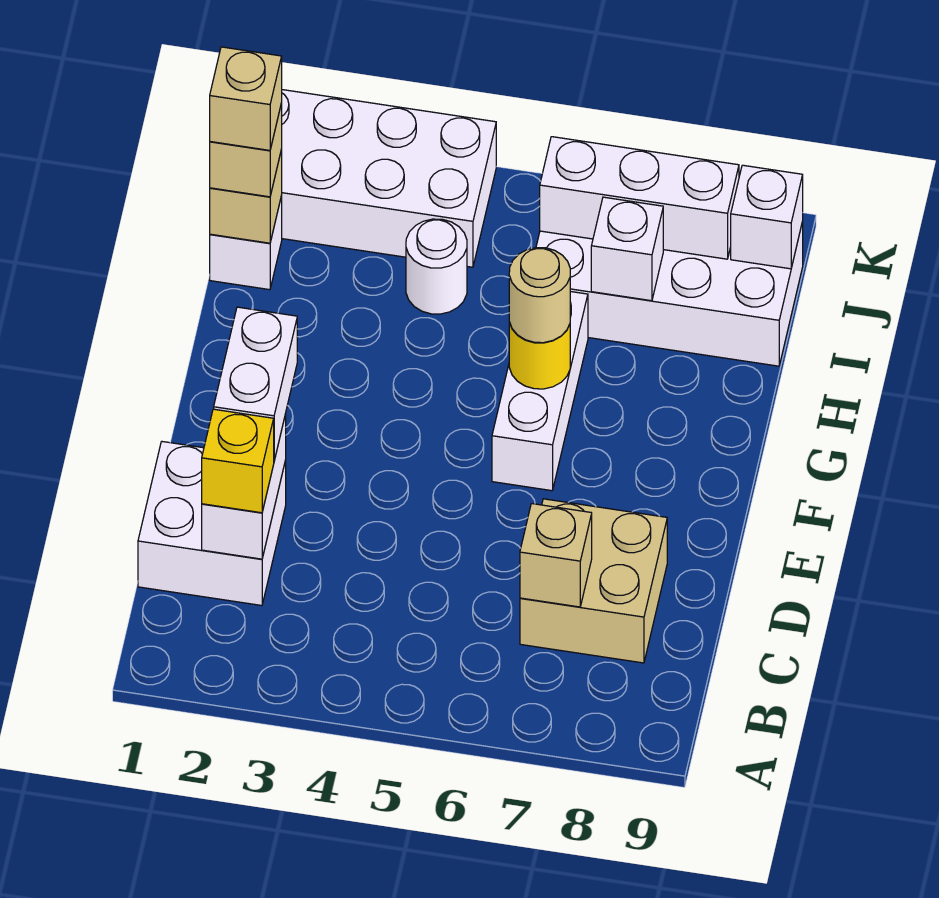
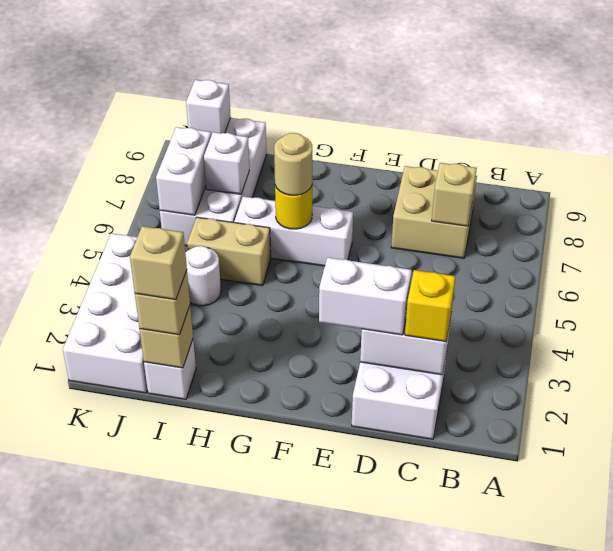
none -> tan brick H5:I5 level 1
white brick J6:J8 level 2 -> white brick J6:J7 level 2

